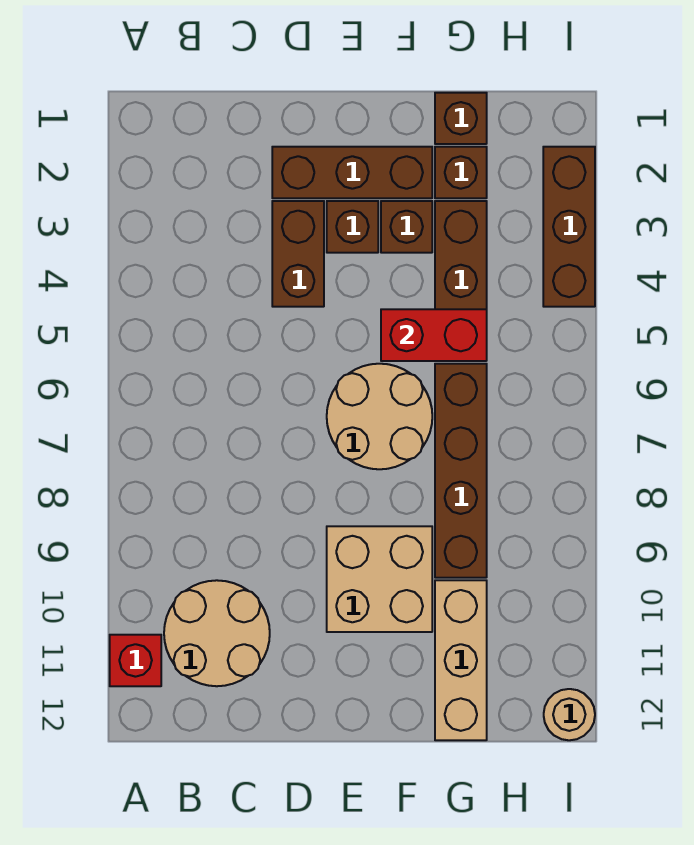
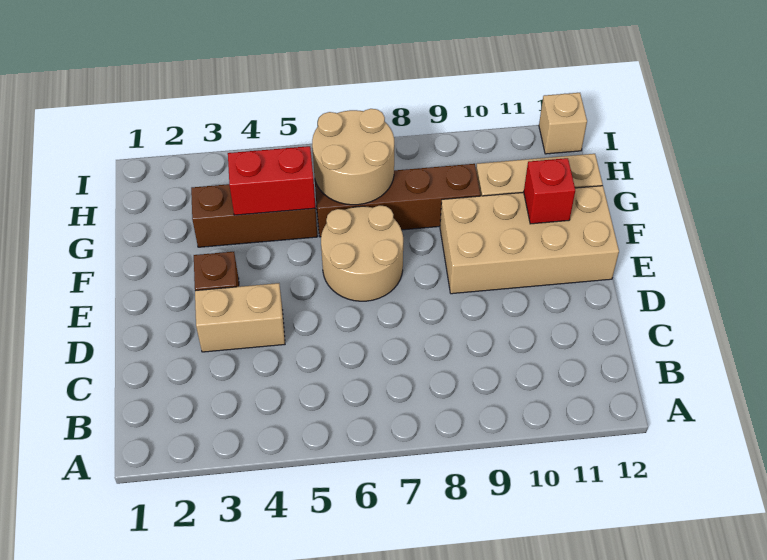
red brick A11 level 1 -> red brick F11 level 2
tan round brick B10:C11 level 1 -> tan round brick G6:H7 level 2
brown brick D2:F2 level 1 -> none
brown brick D3:D4 level 1 -> tan brick D3:D4 level 1
tan brick E9:F10 level 1 -> tan brick E9:F12 level 1
brown brick F3 level 1 -> none
red brick F5:G5 level 2 -> red brick G4:G5 level 2
brown brick G1 level 1 -> none
brown brick G2 level 1 -> none
brown brick I2:I4 level 1 -> none
tan round brick I12 level 1 -> tan brick I12 level 1

